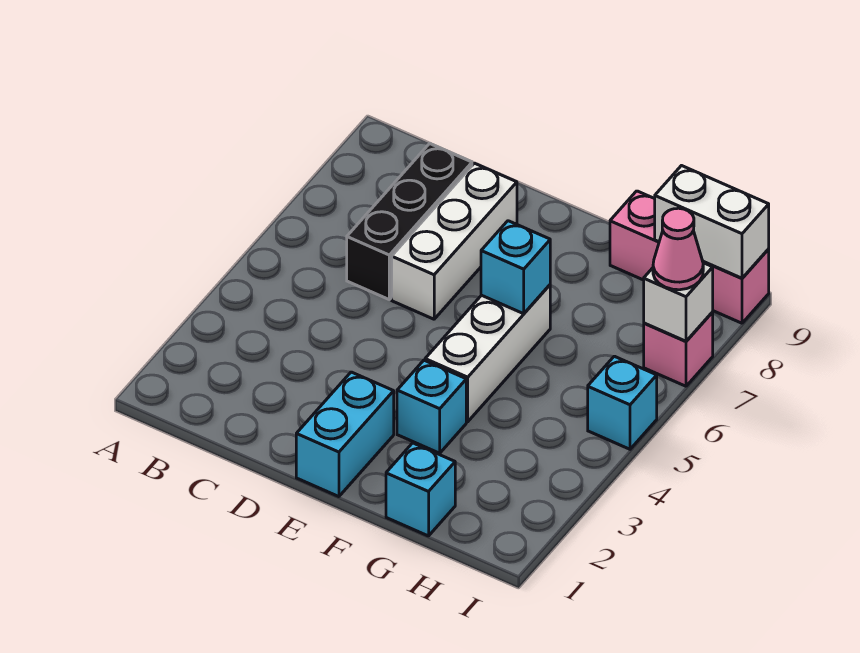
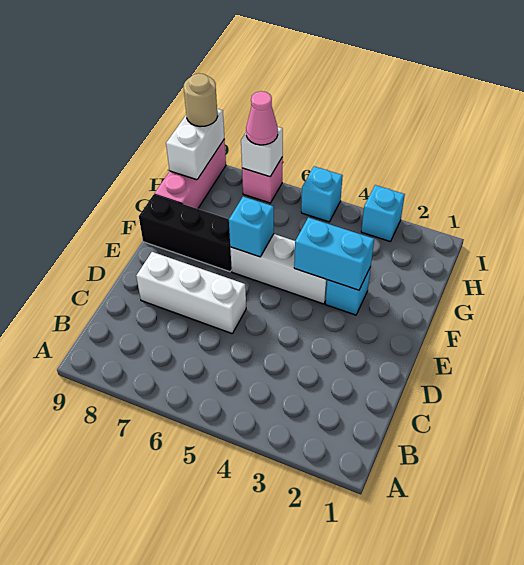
black brick C6:C8 level 1 -> black brick F7:F9 level 1
cyan brick E1:E2 level 1 -> cyan brick F3:F4 level 2
cyan brick G1 level 1 -> cyan brick I3 level 1
none -> tan round brick I9 level 3

